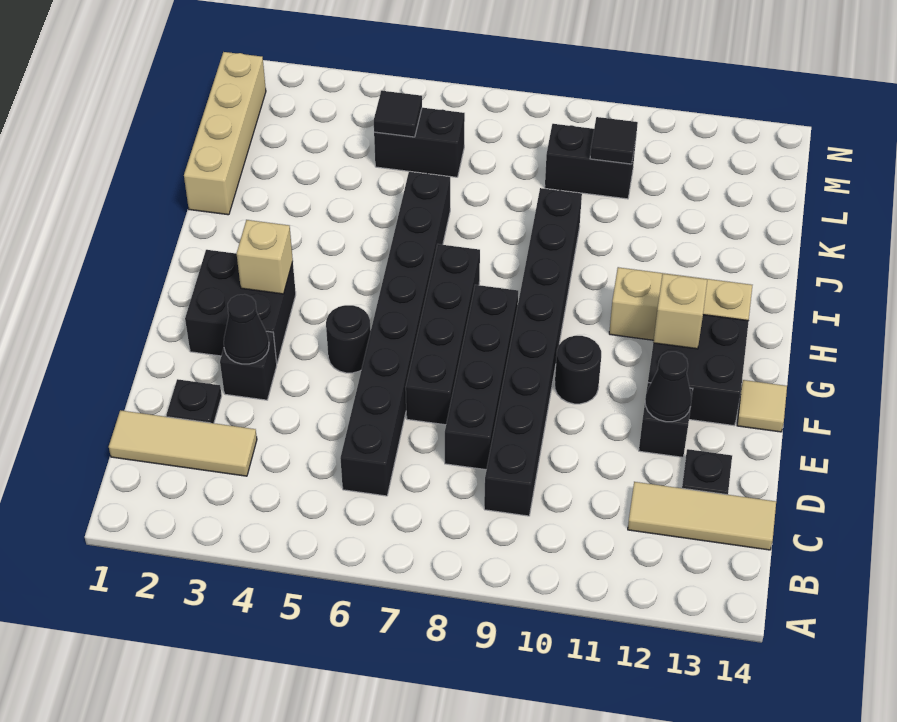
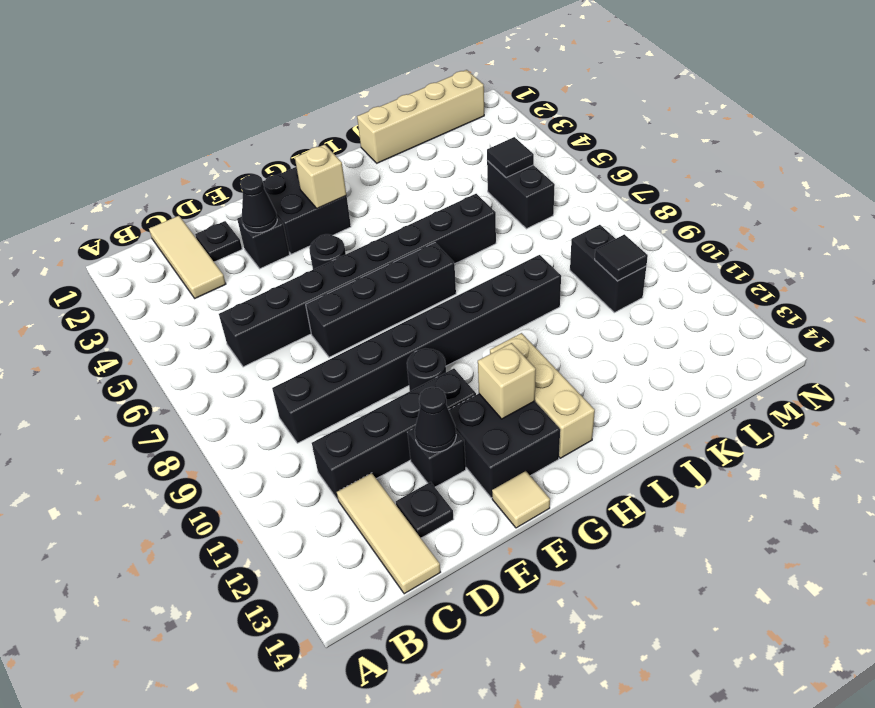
black brick D8:G8 level 1 -> black brick C11:F11 level 1

